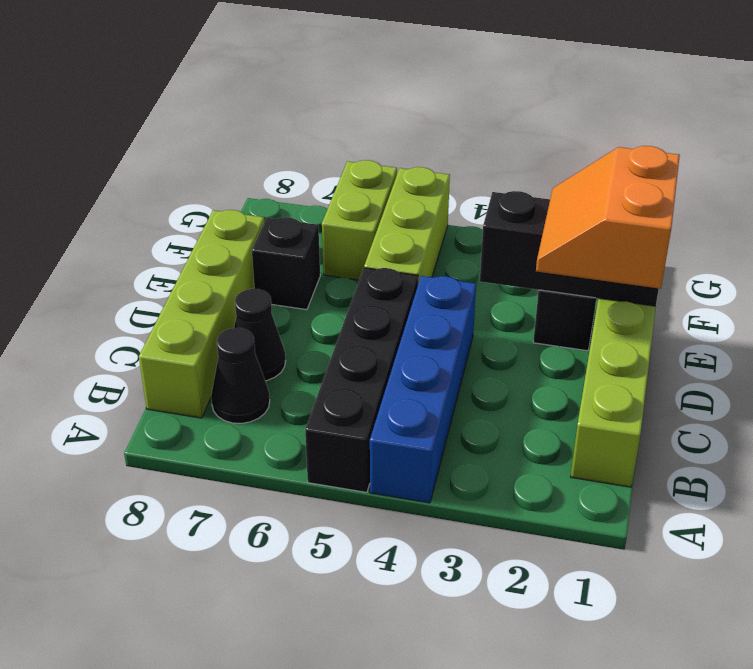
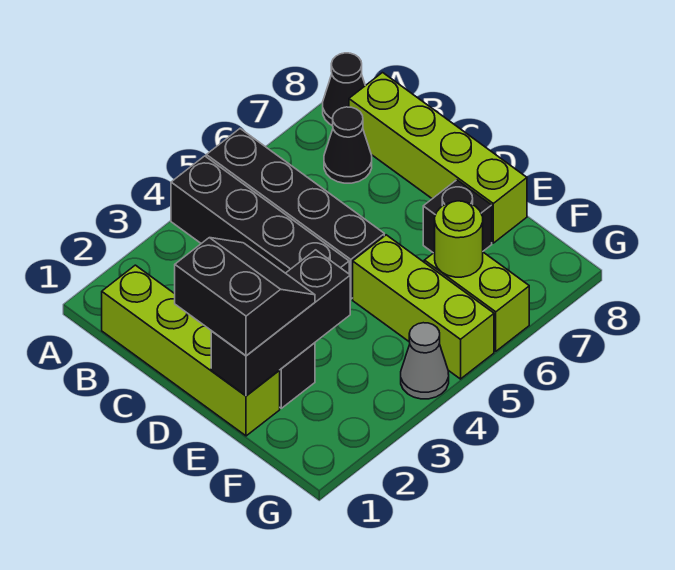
blue brick A4:D4 level 1 -> black brick A4:D4 level 1
black cone C7 level 1 -> black cone A8 level 1
orange slope D1:E2 level 3 top 1 -> black slope D1:E2 level 3 top 1
none -> lime round brick F6 level 2
none -> grey cone G4 level 1

